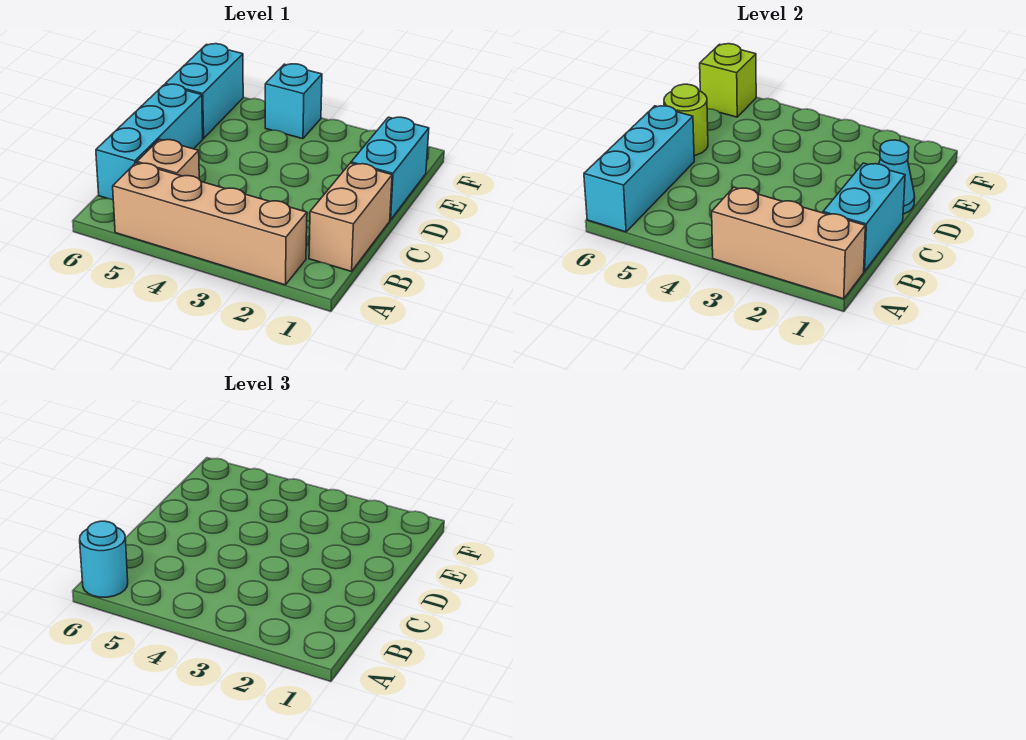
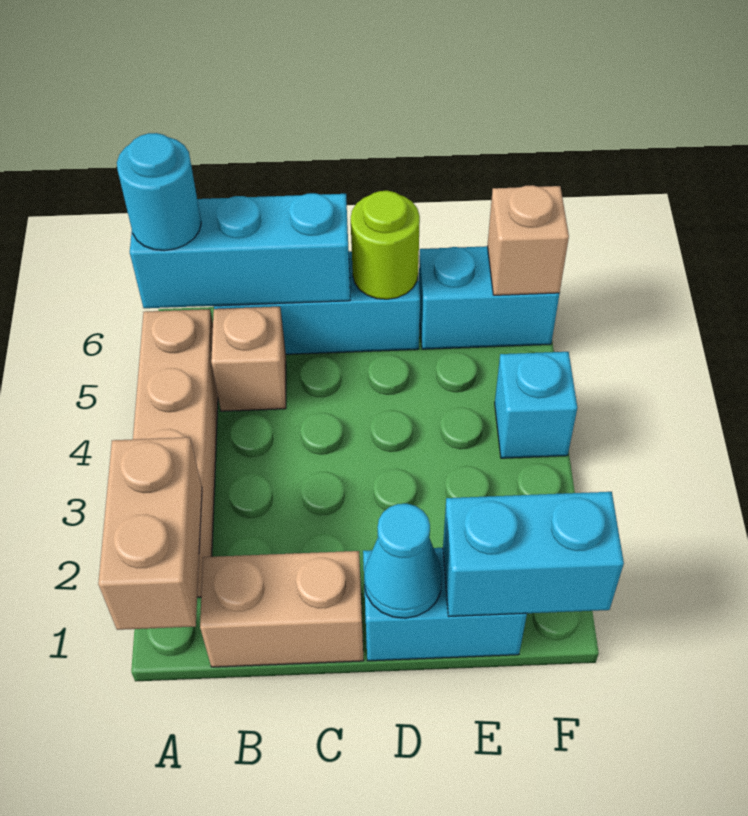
tan brick A1:A3 level 2 -> tan brick A1:A2 level 2
cyan brick B1:C1 level 2 -> cyan brick E1:F1 level 2
lime brick F6 level 2 -> tan brick F6 level 2

